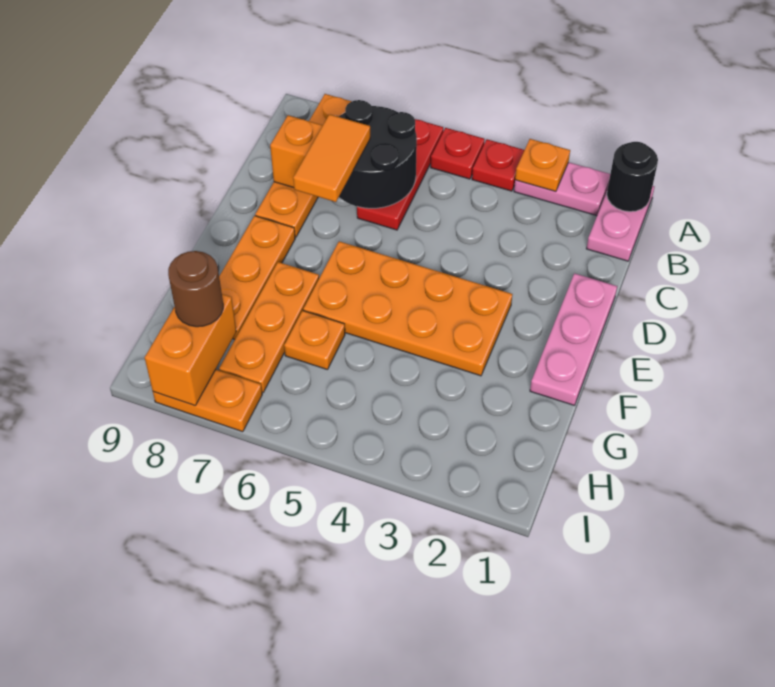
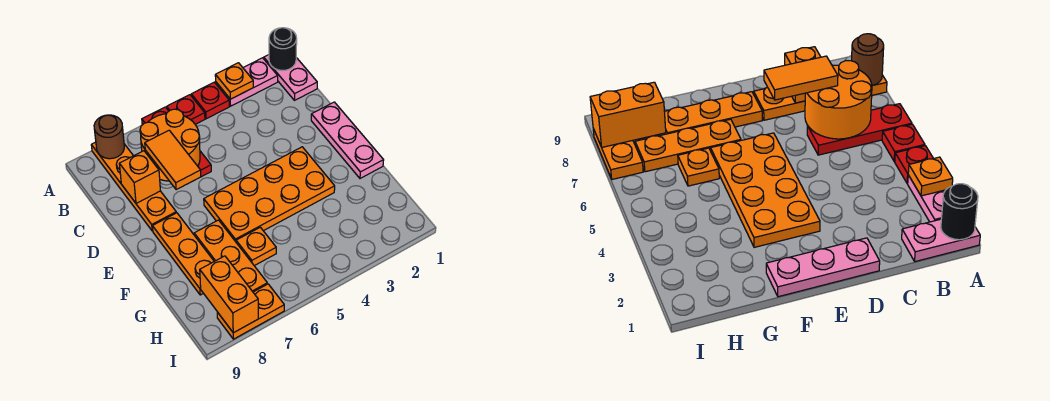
black round brick B6:C7 level 2 -> orange round brick B6:C7 level 2
brown round brick H8 level 3 -> brown round brick A8 level 2

